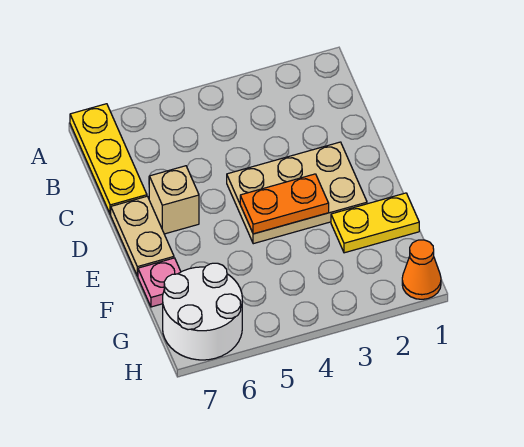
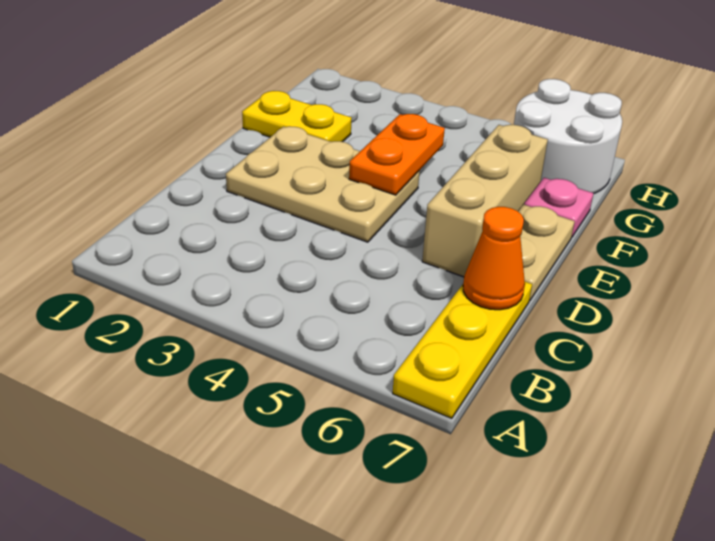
tan brick D6 level 1 -> tan brick D6:F6 level 1
orange plate E3:E4 level 2 -> orange plate E4:F4 level 2
orange cone H1 level 1 -> orange cone C7 level 2

